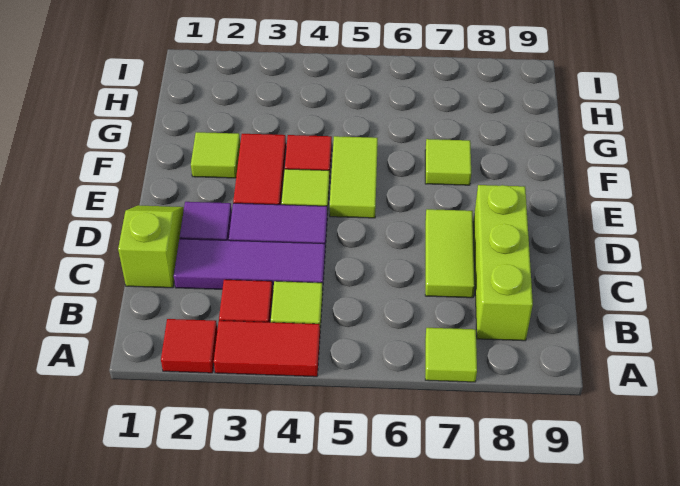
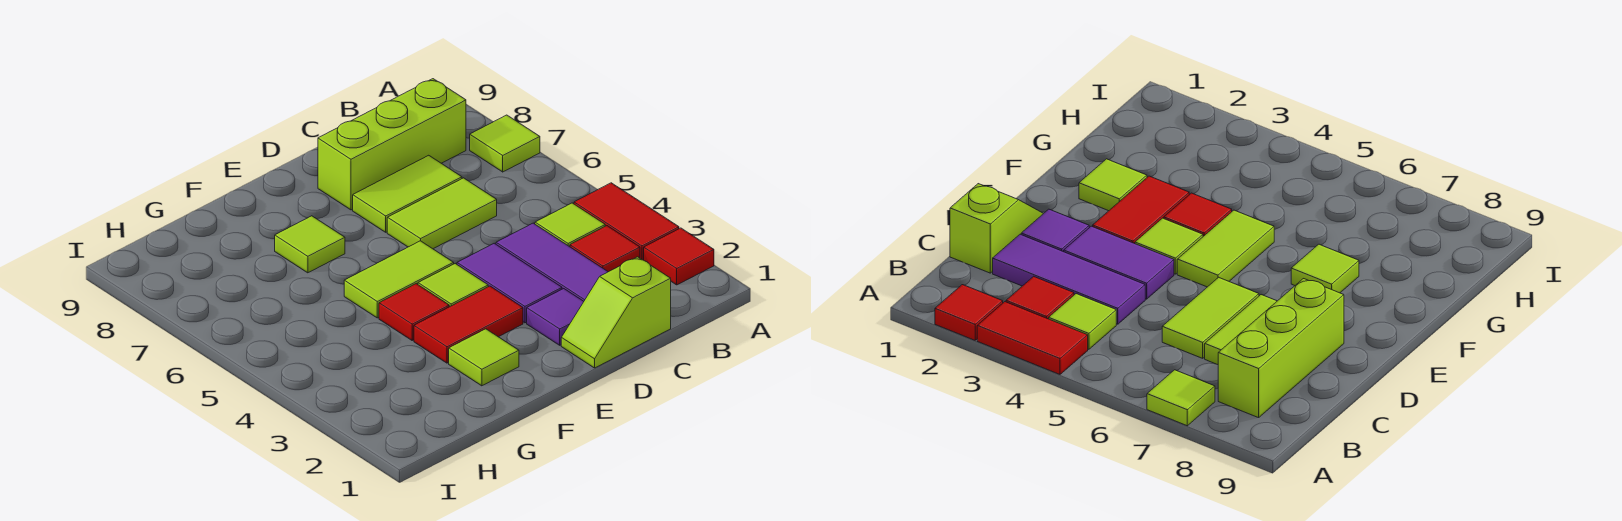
none -> lime tile C6:D6 level 1

